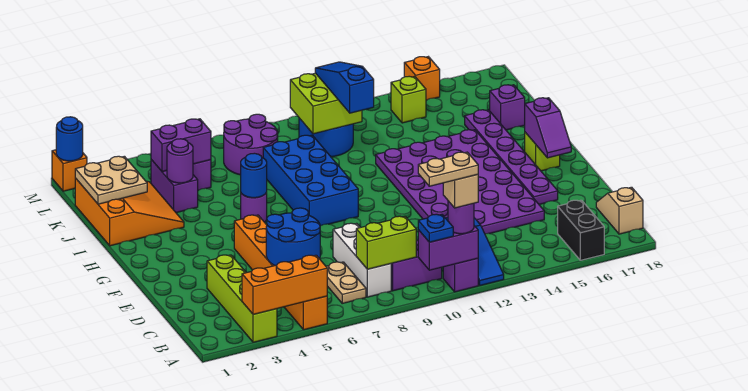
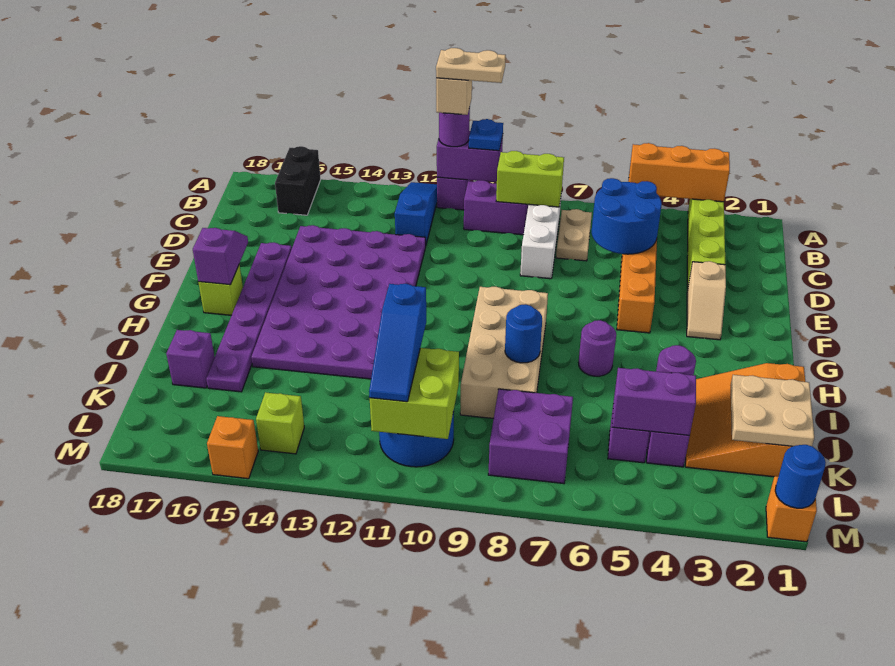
tan slope B18:C18 level 1 top B -> tan slope E3:F3 level 1 top E
blue brick G8:J9 level 1 -> tan brick G8:J9 level 1
blue round brick H6 level 2 -> blue round brick I8 level 2
purple round brick K7:L8 level 1 -> purple brick K7:L8 level 1

